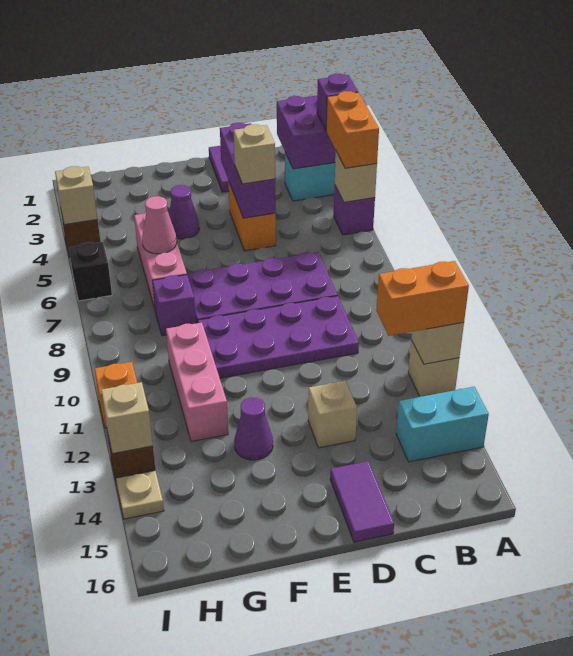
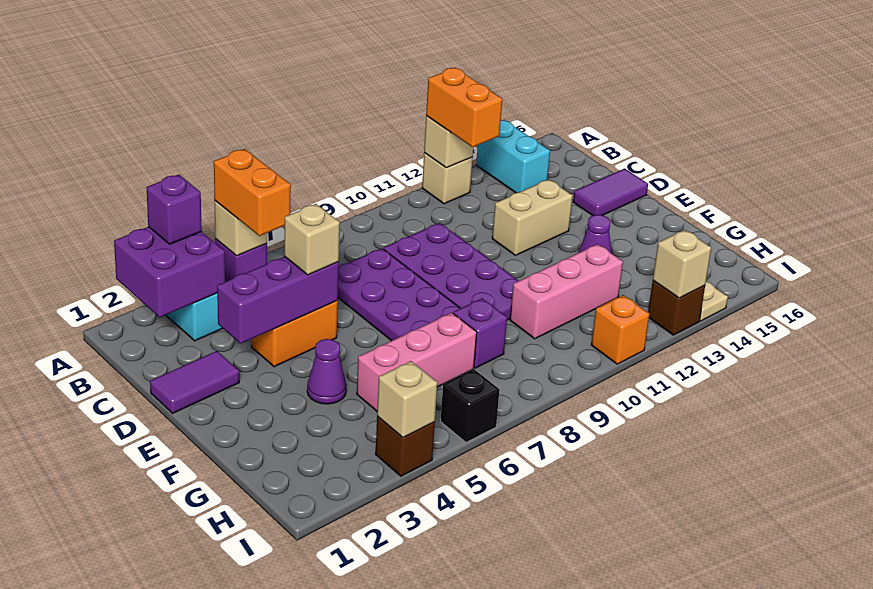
orange brick A4:A5 level 3 -> orange brick A5:B5 level 3
tan brick D13 level 1 -> tan brick D12:D13 level 1
pink cone G6 level 2 -> none

